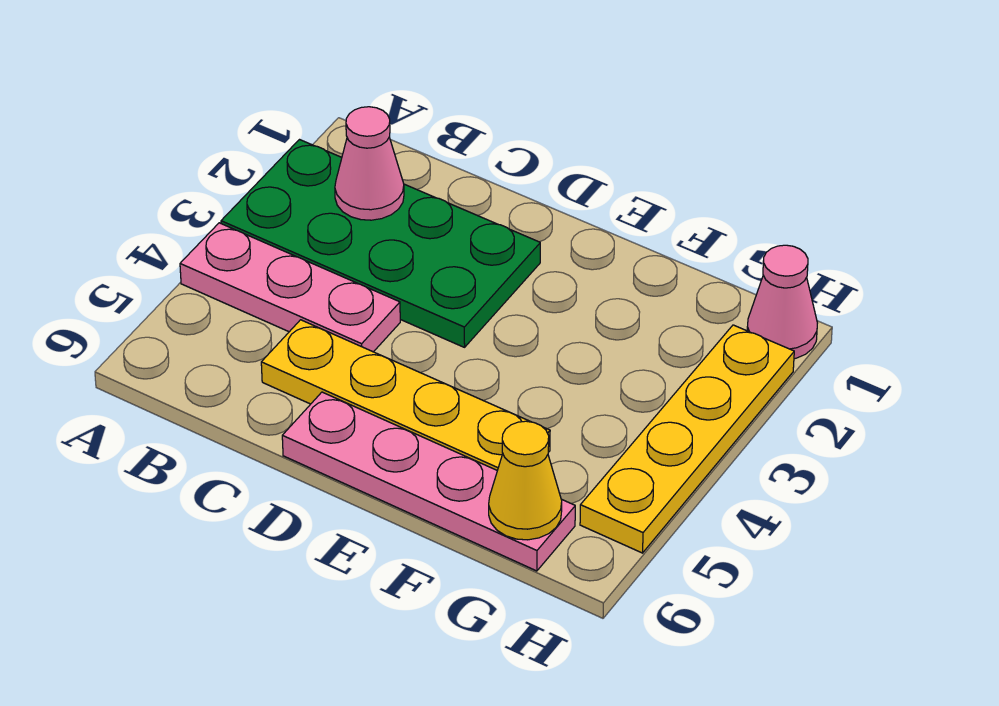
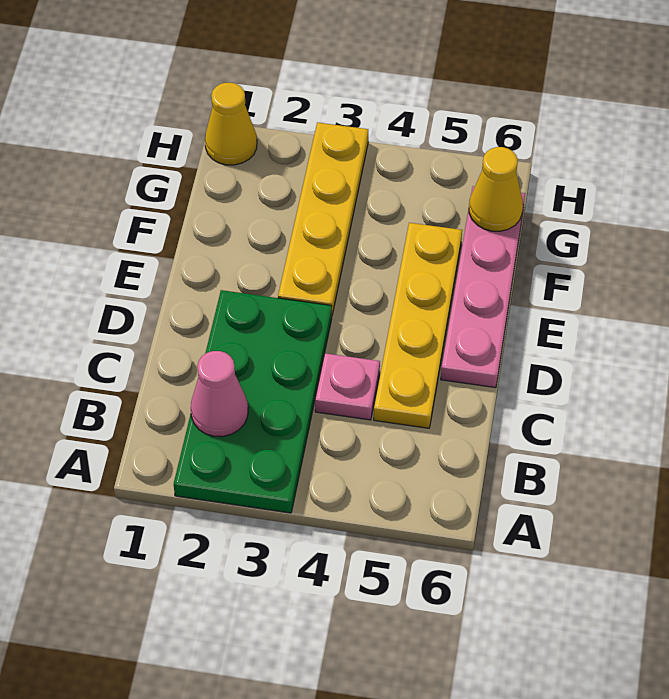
pink plate A4:C4 level 1 -> pink plate C4 level 1
pink cone H1 level 1 -> yellow cone H1 level 1
yellow plate H2:H5 level 1 -> yellow plate E3:H3 level 1

